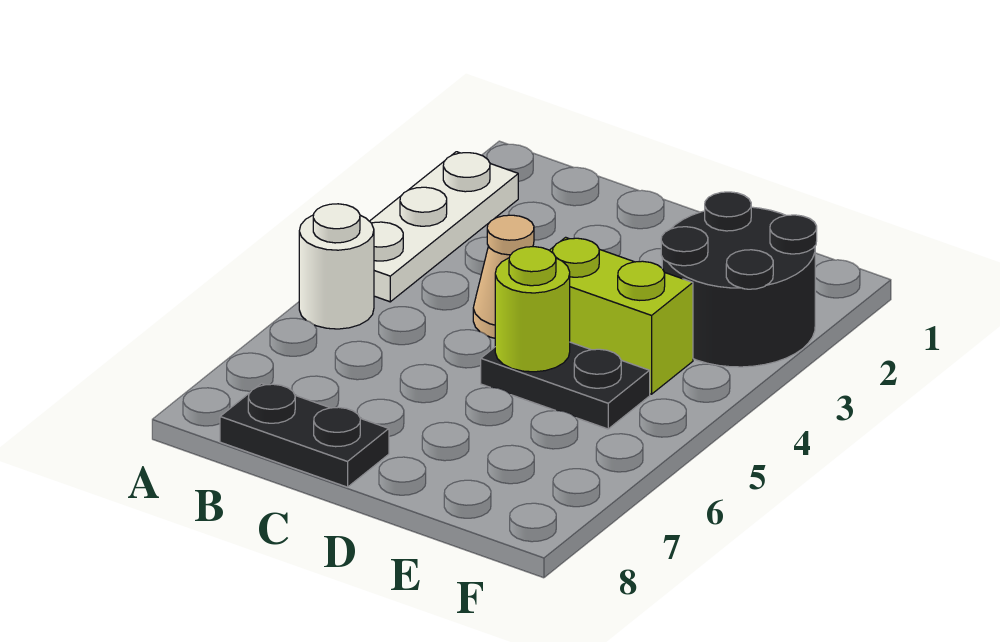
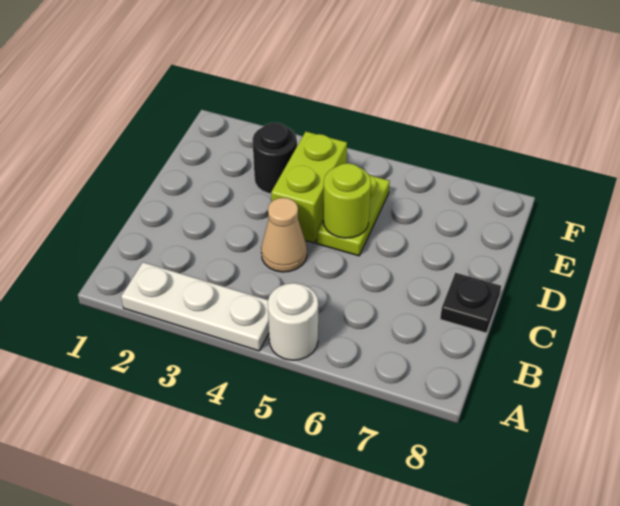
black plate B8:C8 level 1 -> black plate C8 level 1
black plate D5:E5 level 1 -> lime plate D5:E5 level 1
black round brick E2:F3 level 1 -> black round brick E3 level 1

